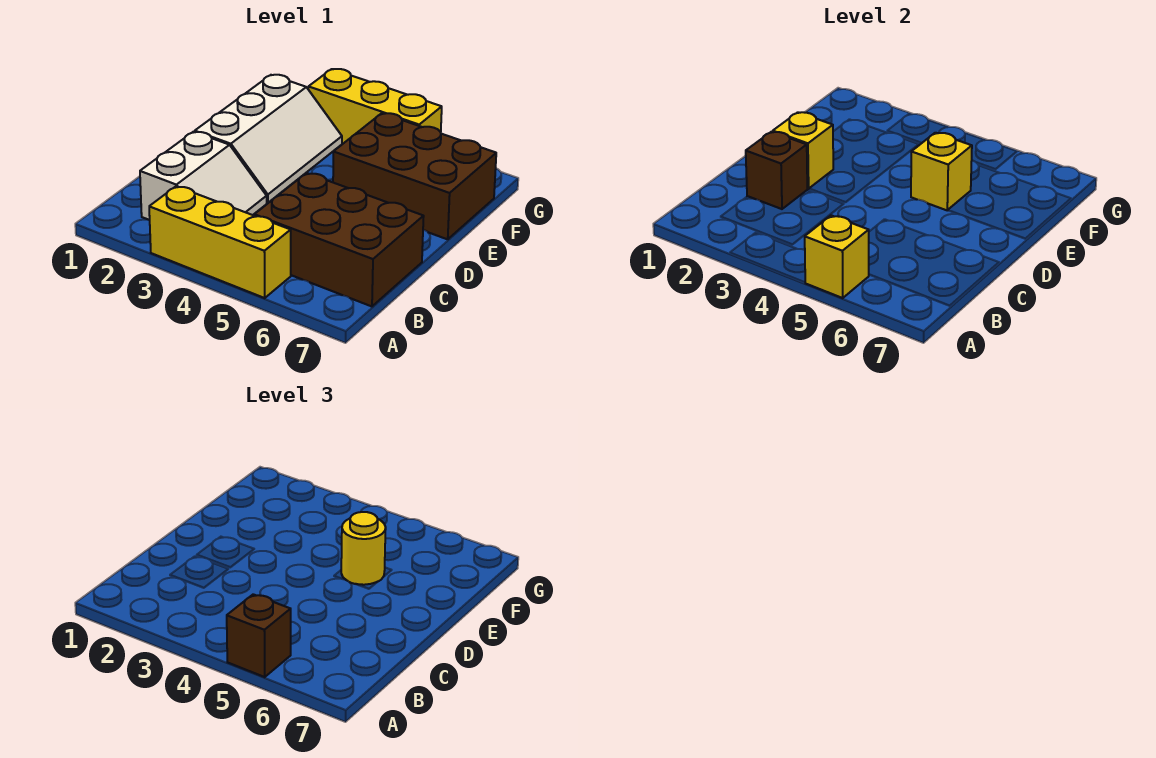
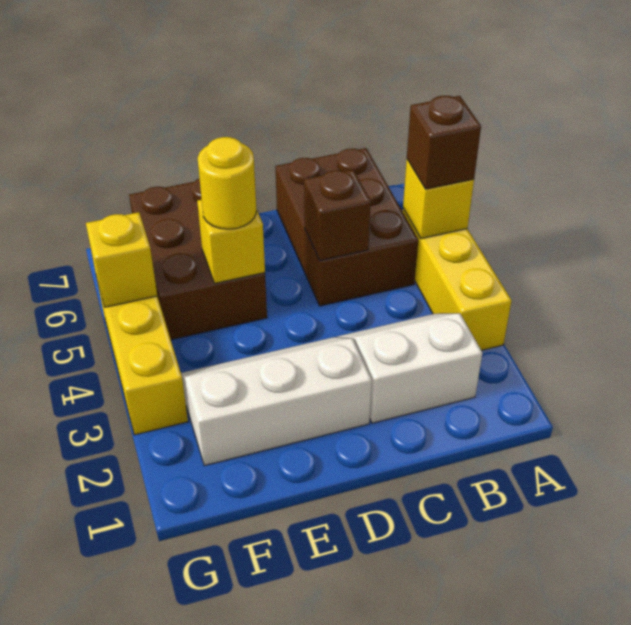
brown brick C2 level 2 -> brown brick C5 level 2
yellow brick D2 level 2 -> yellow brick G5 level 2

